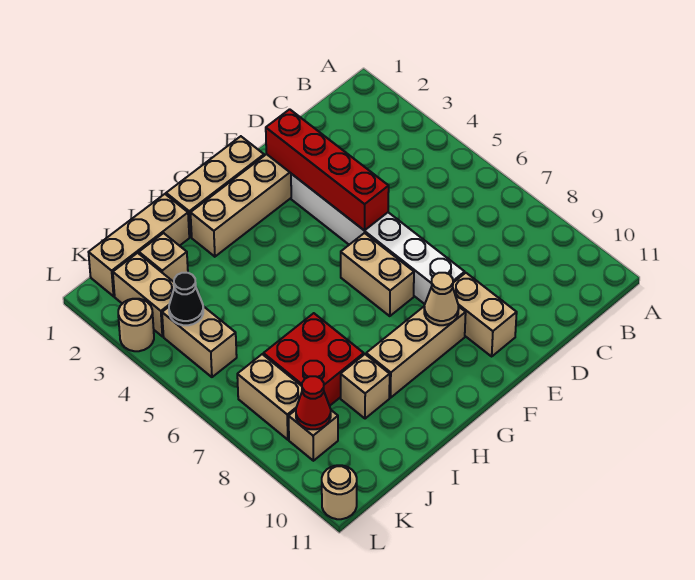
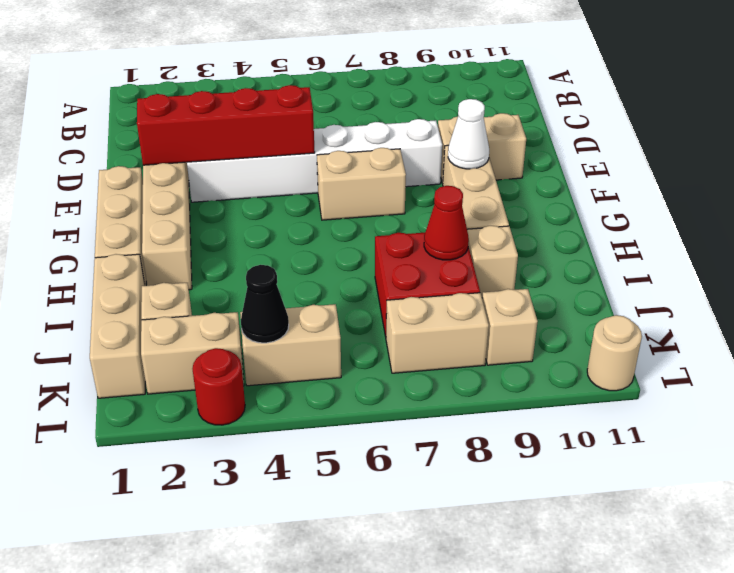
tan cone F9 level 2 -> white cone F9 level 2
red cone K9 level 2 -> red cone I8 level 2
tan round brick L3 level 1 -> red round brick L3 level 1

